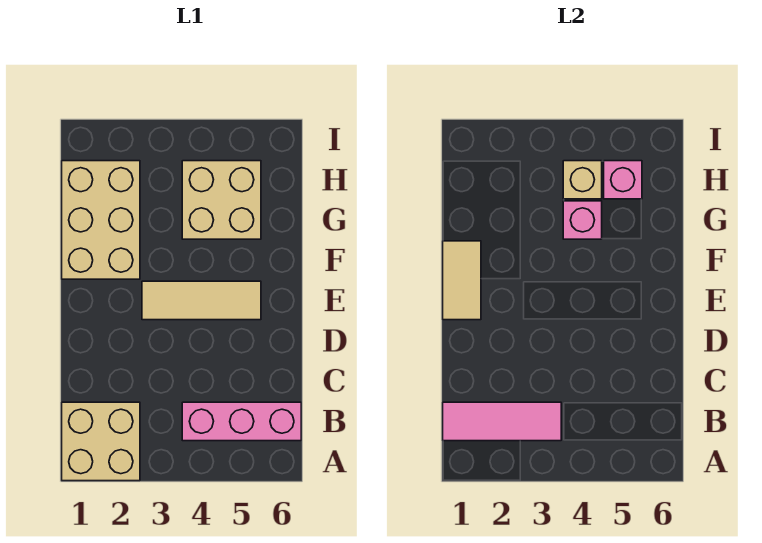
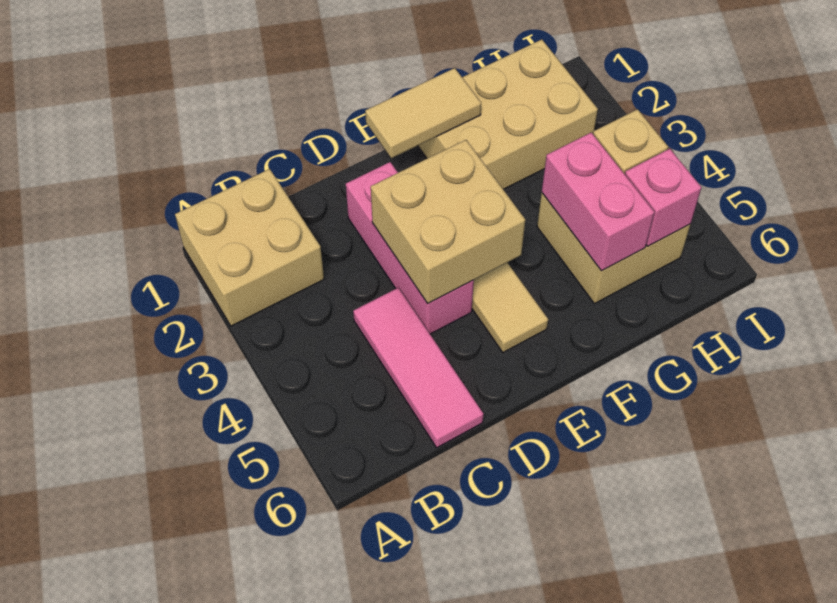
pink tile B1:B3 level 2 -> pink tile C4:C6 level 1
pink brick B4:B6 level 1 -> pink brick D2:D4 level 1
none -> tan brick D3:E4 level 2
pink brick G4 level 2 -> pink brick G4:G5 level 2

